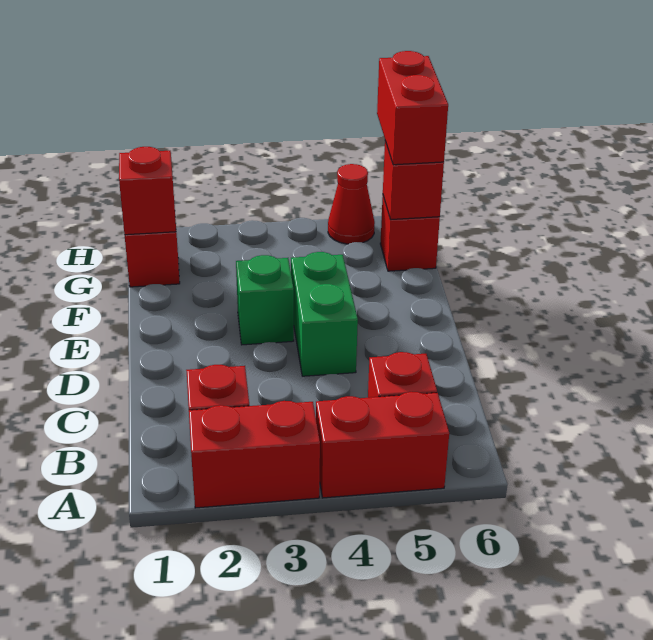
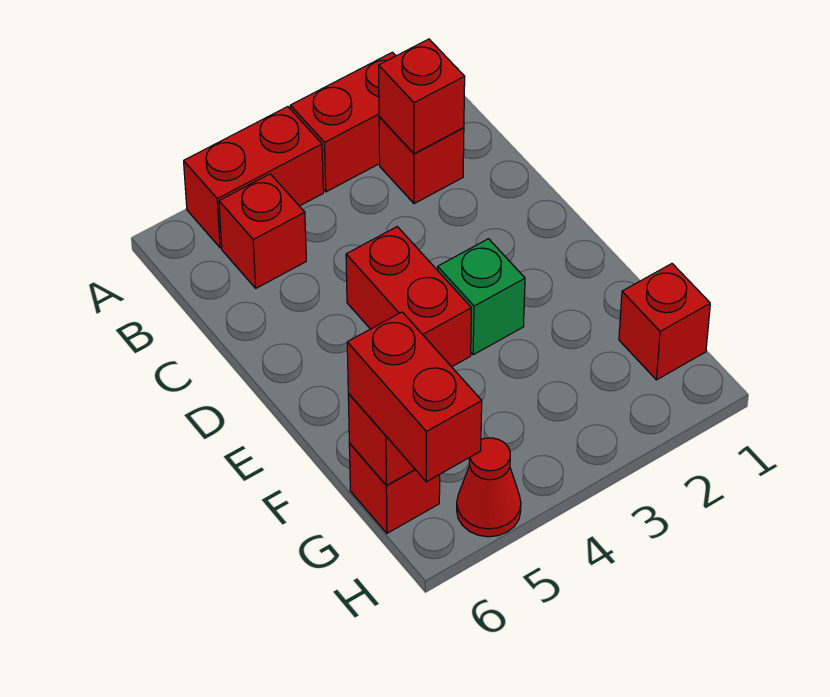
green brick D4:E4 level 1 -> red brick D4:E4 level 1
red brick G1 level 2 -> red brick B2 level 2

